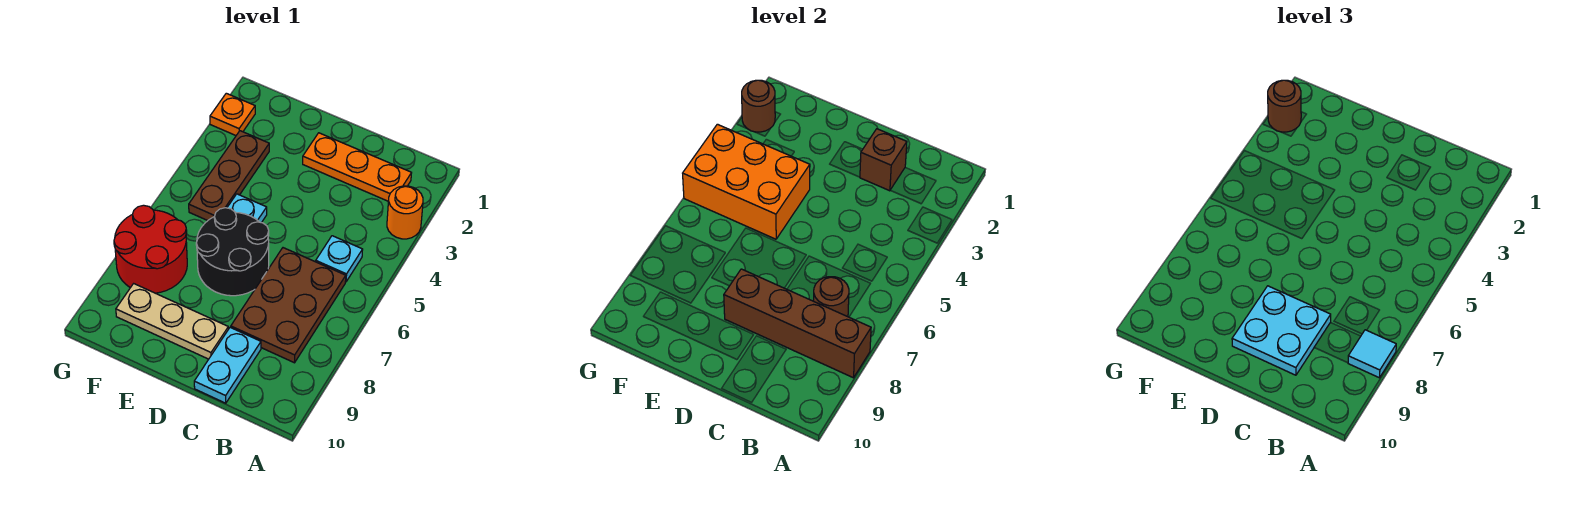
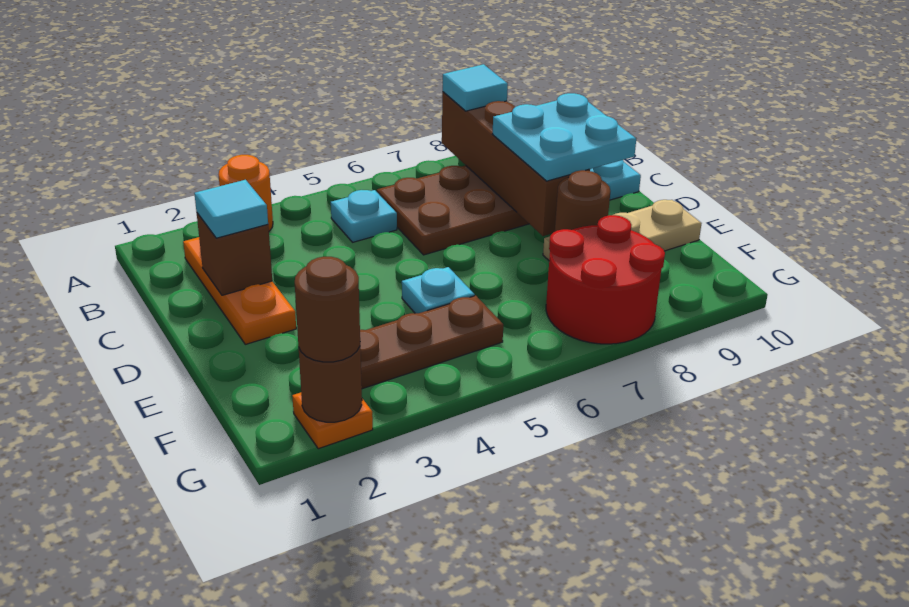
brown round brick B7 level 2 -> brown round brick E8 level 2
none -> cyan tile C2 level 3
black round brick D6:E7 level 1 -> none
tan plate D9:F9 level 1 -> tan plate E8:E10 level 1
orange brick E4:G5 level 2 -> none

